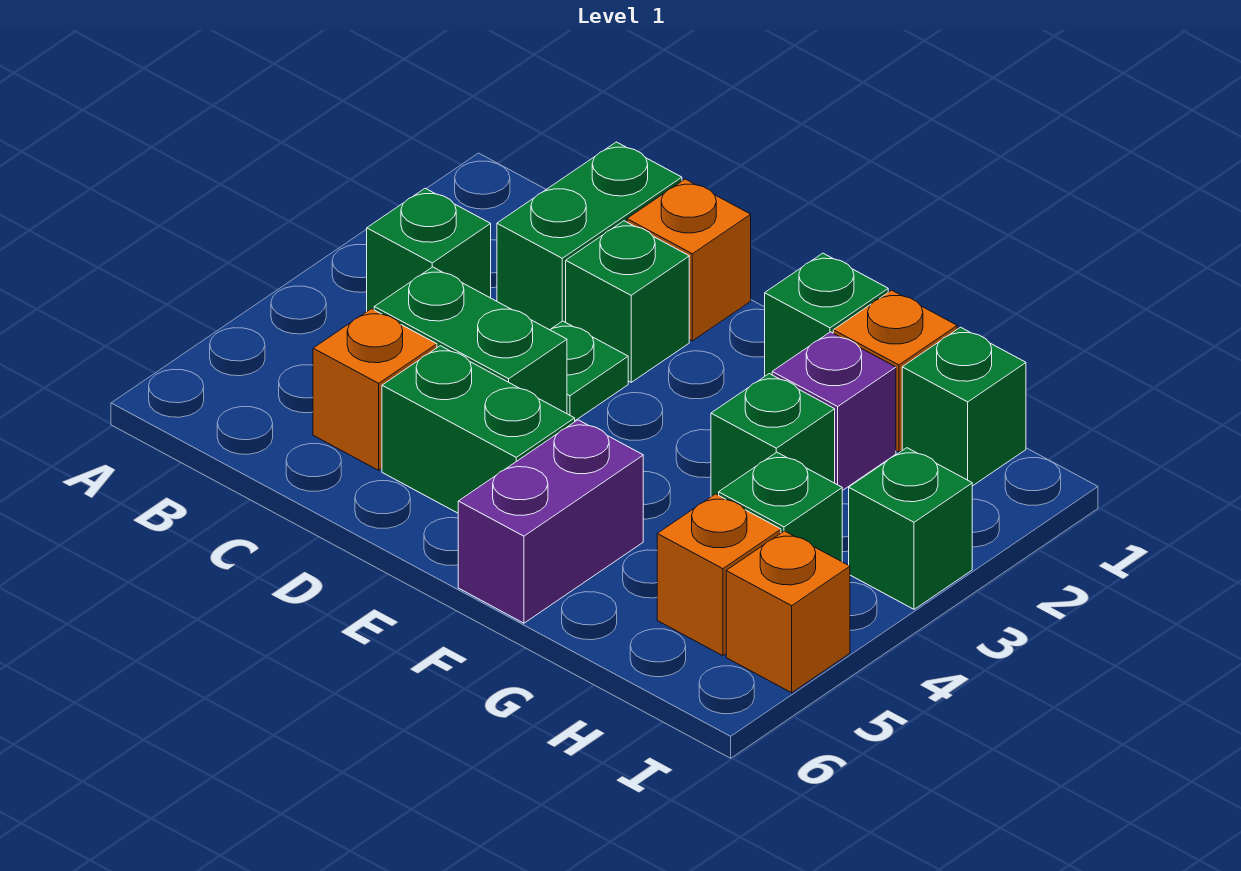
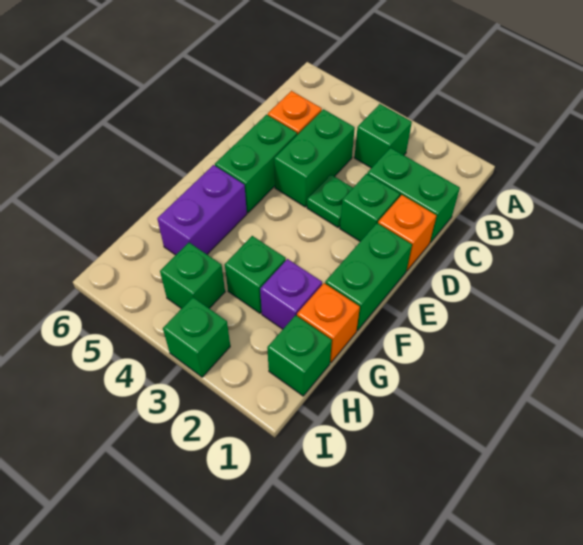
green brick F1 level 1 -> green brick E1:F1 level 1
purple brick F5:F6 level 1 -> purple brick F5:G5 level 1
orange brick H5 level 1 -> none
orange brick I5 level 1 -> none

